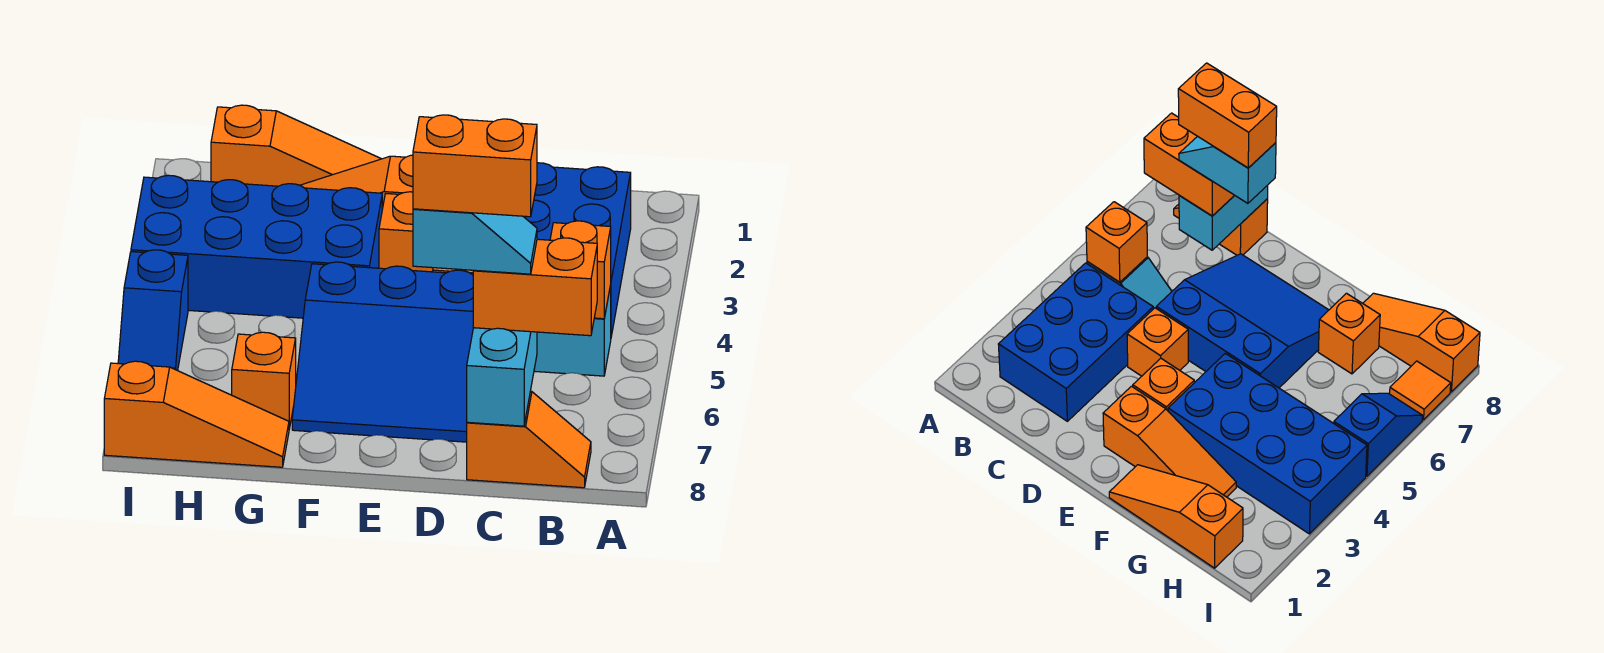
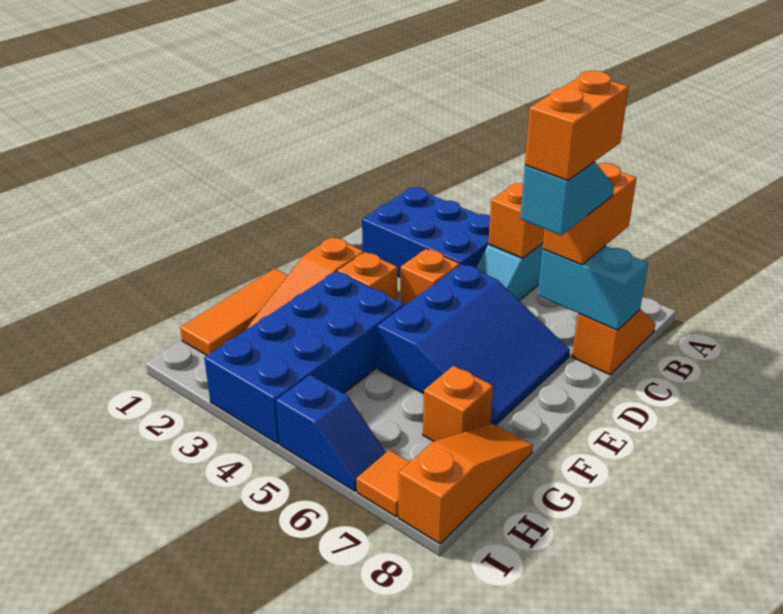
orange slope F1:H1 level 1 top H -> orange tile F1:H1 level 1

